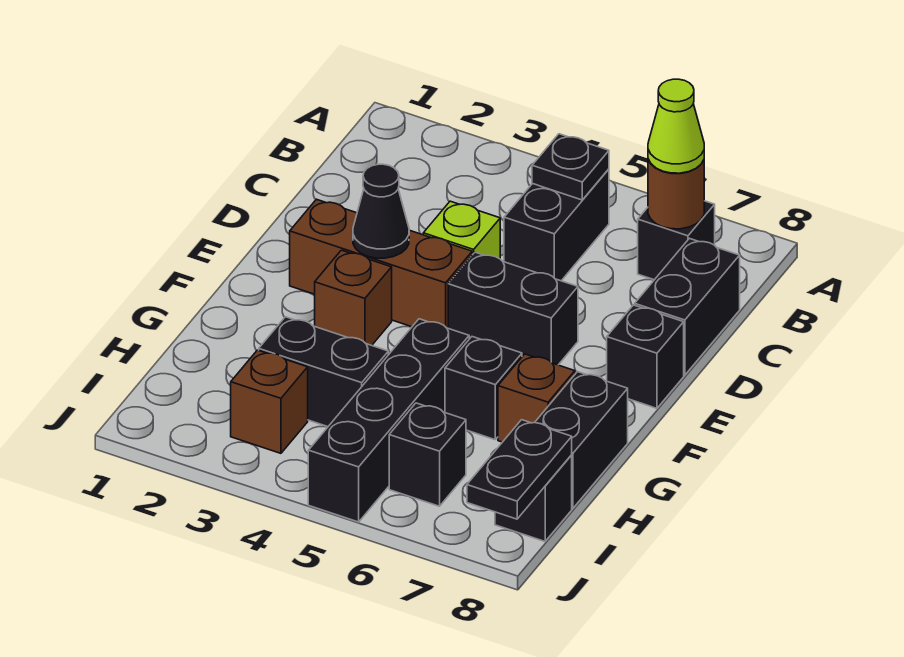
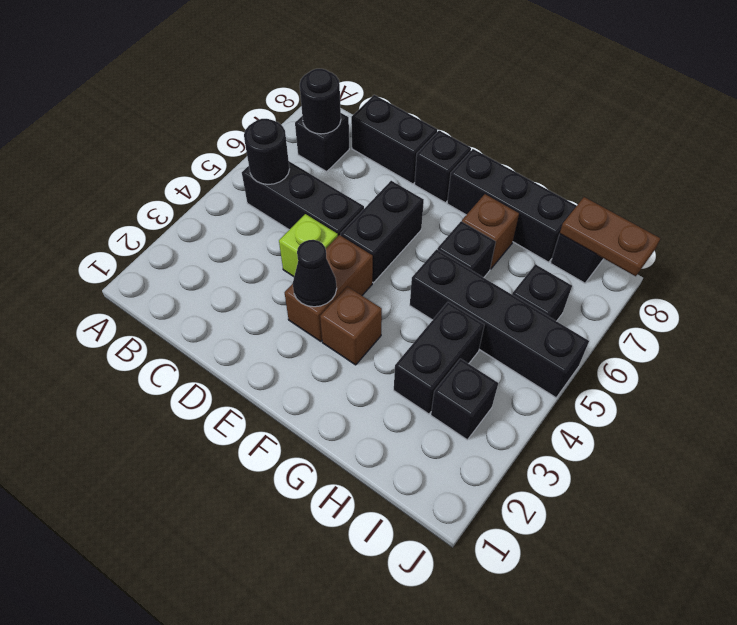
black brick B5:C5 level 1 -> black brick B5:D5 level 1
black plate B5 level 2 -> black round brick B5 level 2
brown round brick B7 level 2 -> black round brick B7 level 2
lime cone B7 level 3 -> none
brown brick E2:E4 level 1 -> brown brick E3:E4 level 1
black brick G8:H8 level 1 -> black brick F8:H8 level 1
brown brick I3 level 1 -> black brick I3 level 1
black plate I8:J8 level 2 -> brown plate I8:J8 level 2

